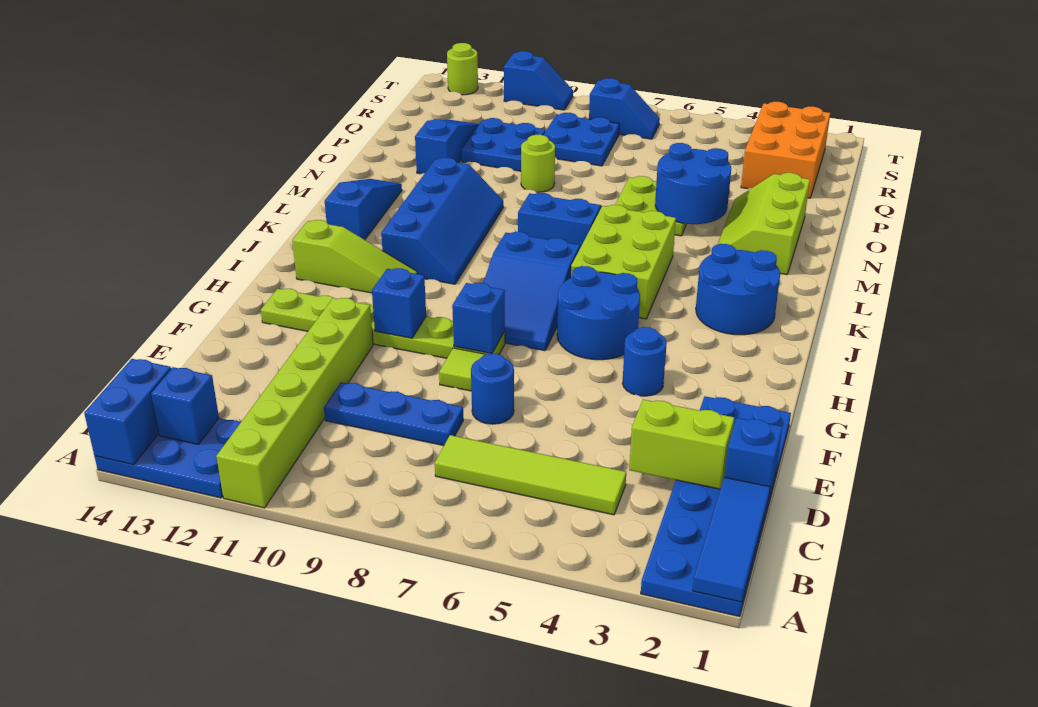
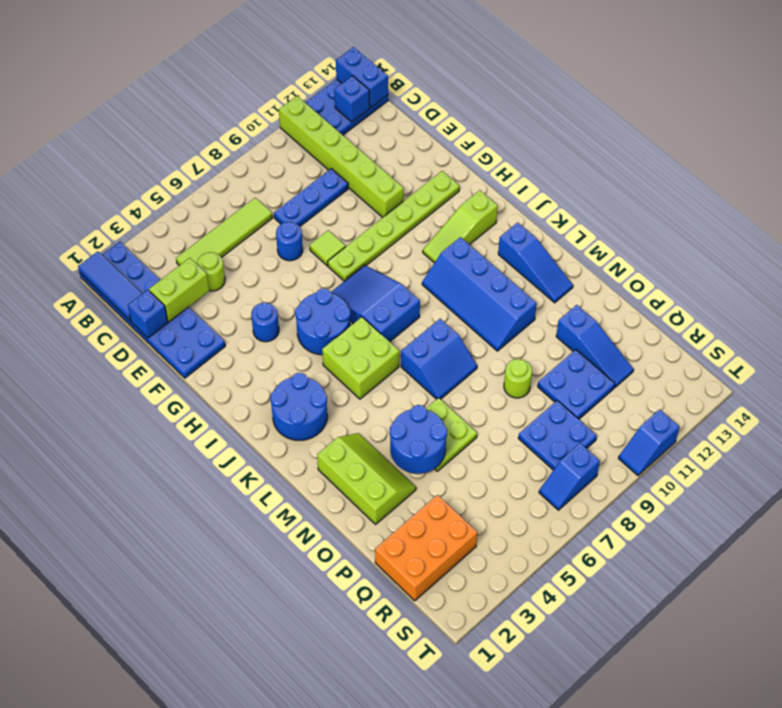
blue brick G8 level 2 -> none
blue brick G10 level 2 -> none
lime brick J5:L6 level 1 -> lime brick J5:K6 level 1
orange brick Q2:S3 level 1 -> orange brick Q1:R3 level 1
lime round brick T13 level 1 -> lime round brick D4 level 1

